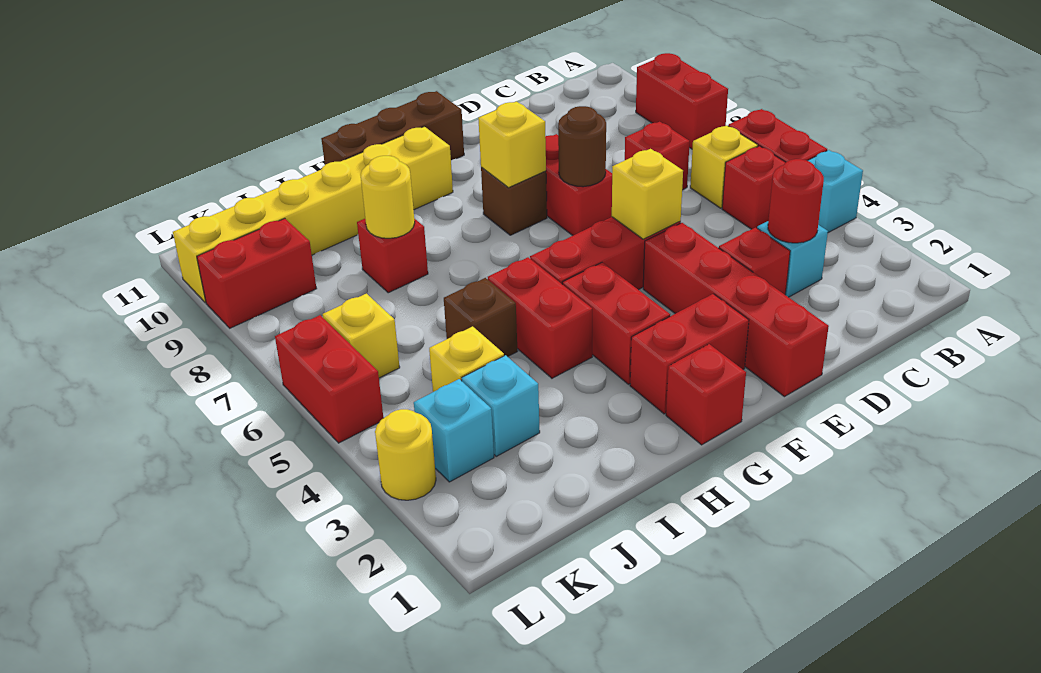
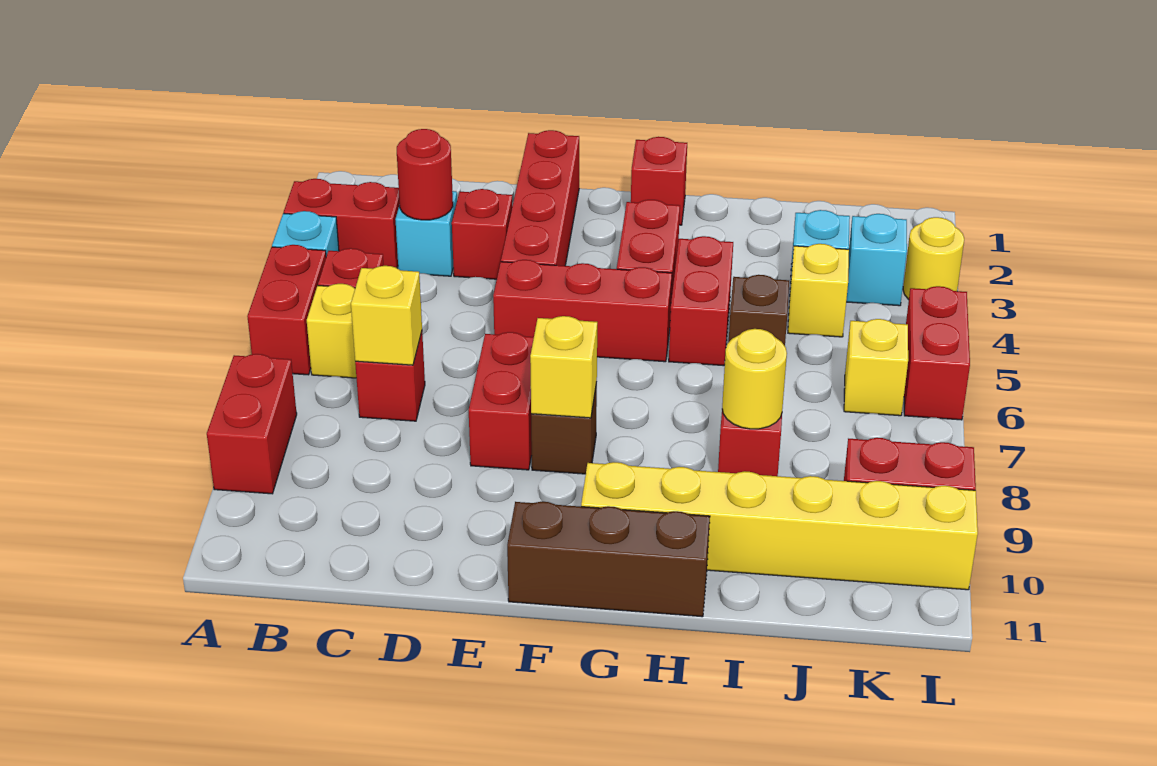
yellow brick E5 level 2 -> yellow brick C7 level 2
brown round brick E7 level 2 -> none
red brick F2:G2 level 1 -> red brick A3:B3 level 1

